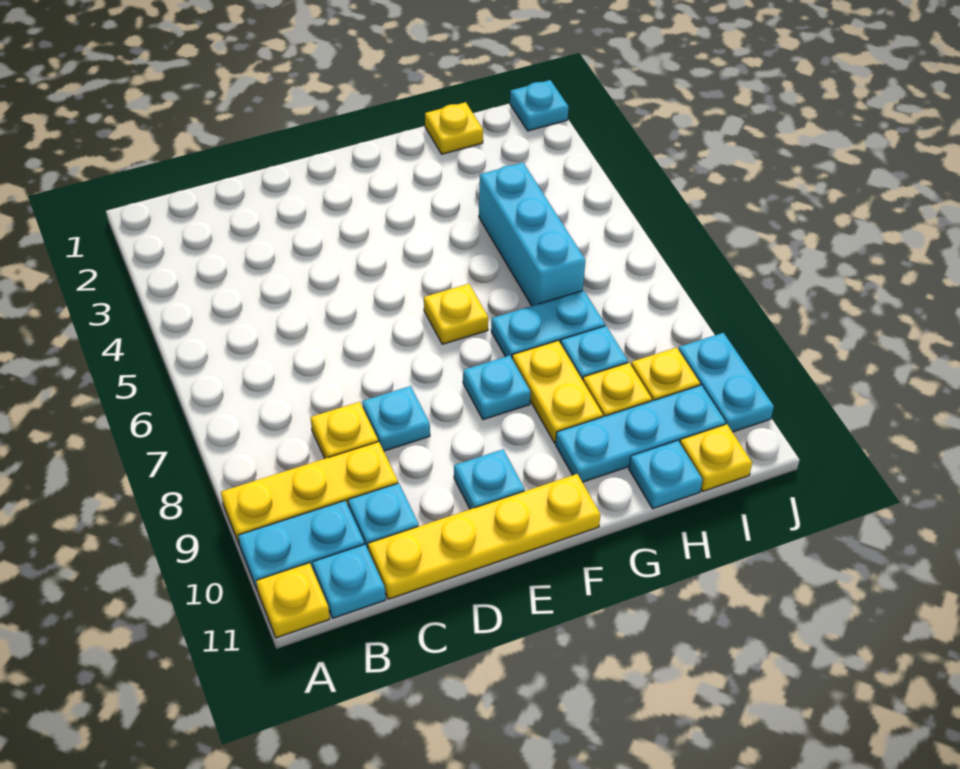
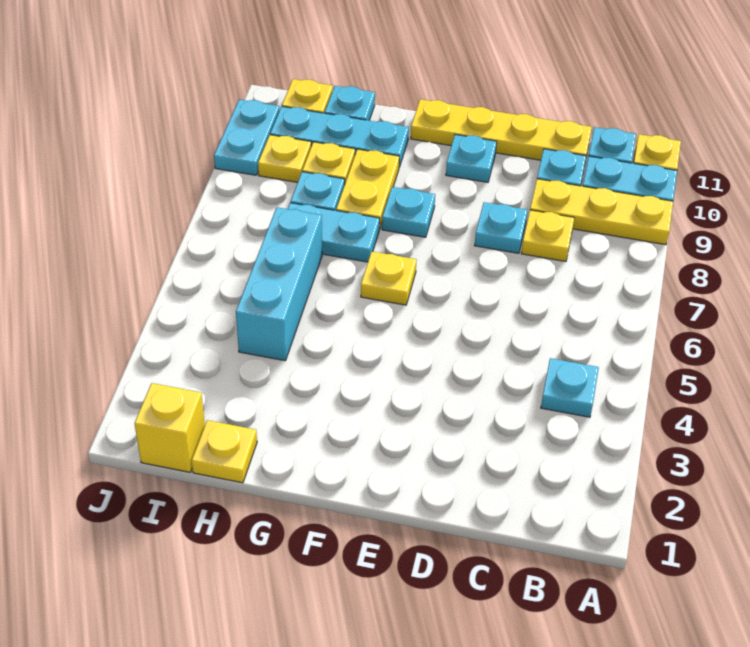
none -> yellow brick I1 level 1
cyan plate J1 level 1 -> cyan plate B4 level 1

